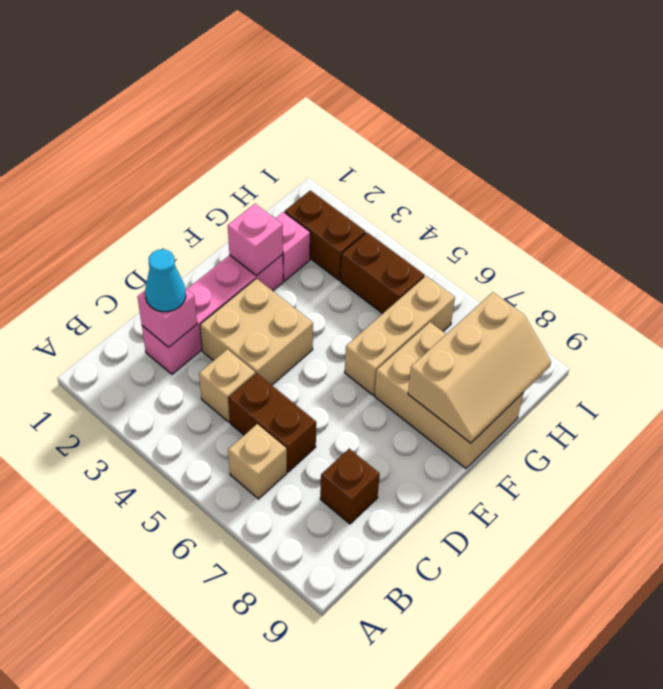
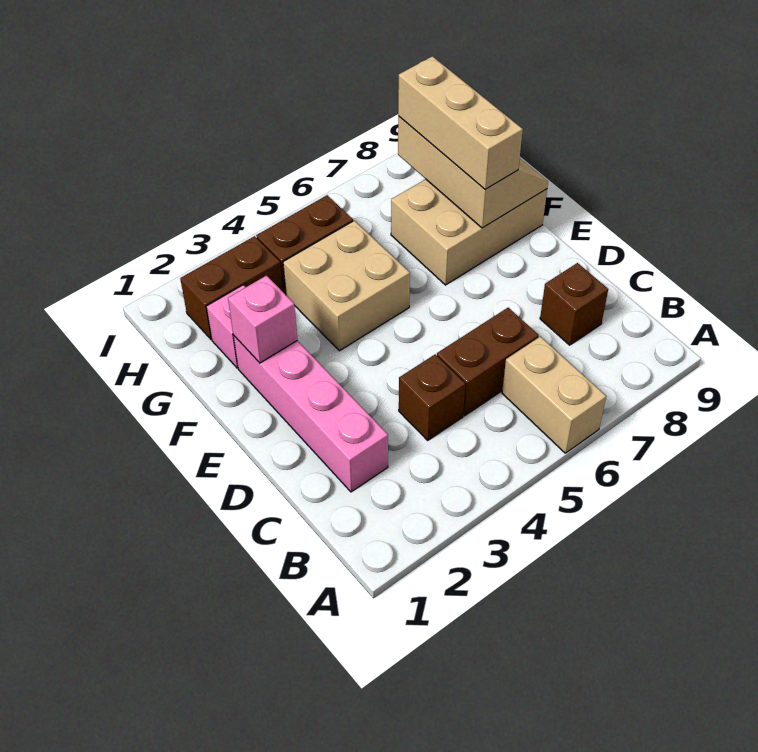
tan brick B6 level 1 -> tan brick A6:B6 level 1
pink brick C2 level 2 -> none
cyan cone C2 level 3 -> none
tan brick C4 level 1 -> brown brick C4 level 1
tan brick D3:E4 level 1 -> tan brick F4:G5 level 1
tan brick F6:H6 level 1 -> tan brick F8:H8 level 3

